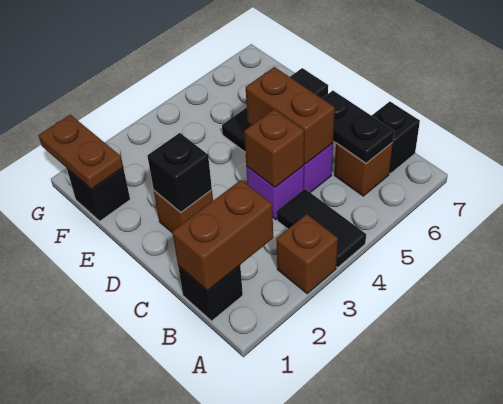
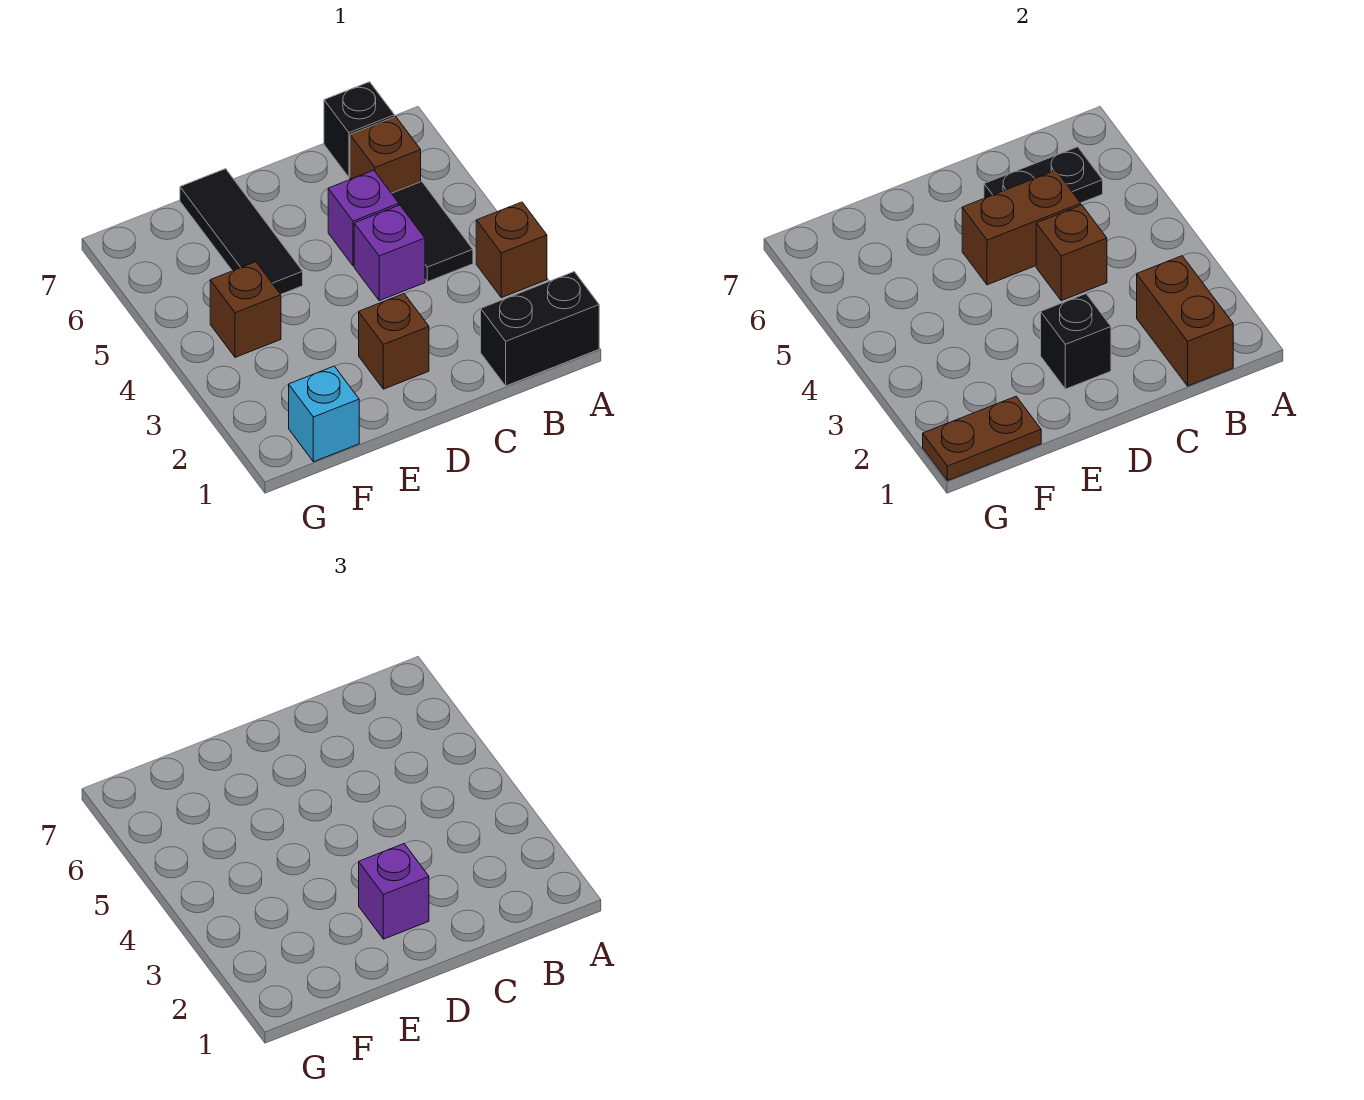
black tile A4:B4 level 1 -> black tile B4:B5 level 1
black brick B1 level 1 -> black brick A1:B1 level 1
none -> purple brick D2 level 3
black brick F1 level 1 -> cyan brick F1 level 1
none -> brown brick F4 level 1

